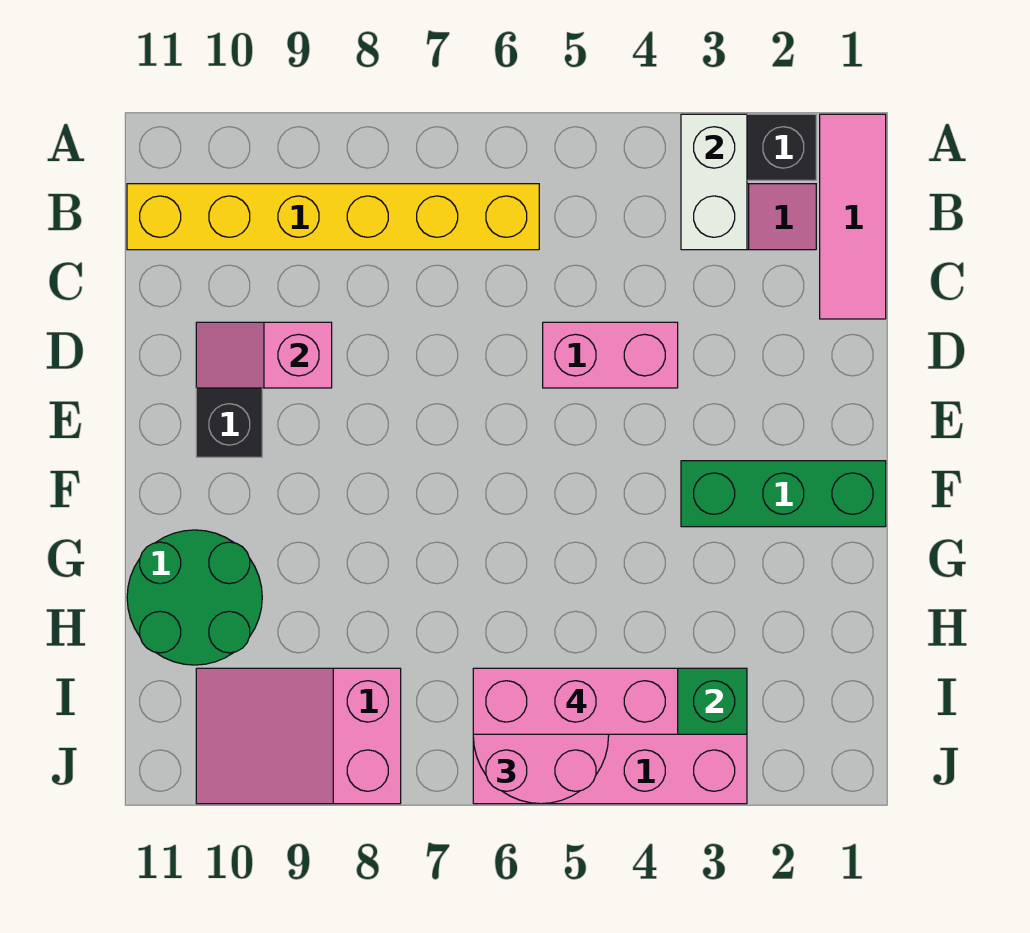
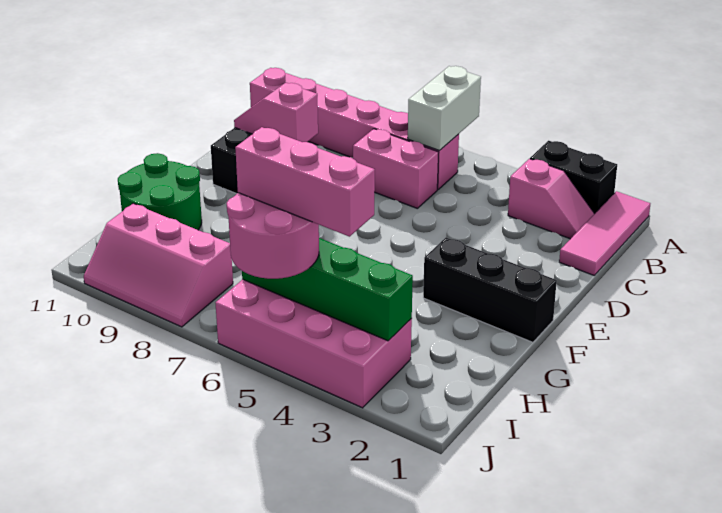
white brick A3:B3 level 2 -> white brick A6:B6 level 2
yellow brick B6:B11 level 1 -> pink brick B6:B11 level 1
pink brick D4:D5 level 1 -> pink brick C6:C7 level 1
green brick F1:F3 level 1 -> black brick F1:F3 level 1
pink slope I8:J10 level 1 top 8 -> pink slope I8:J10 level 1 top I

